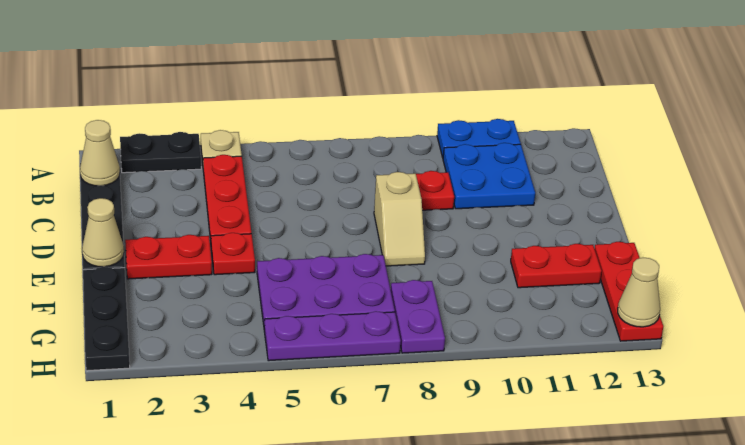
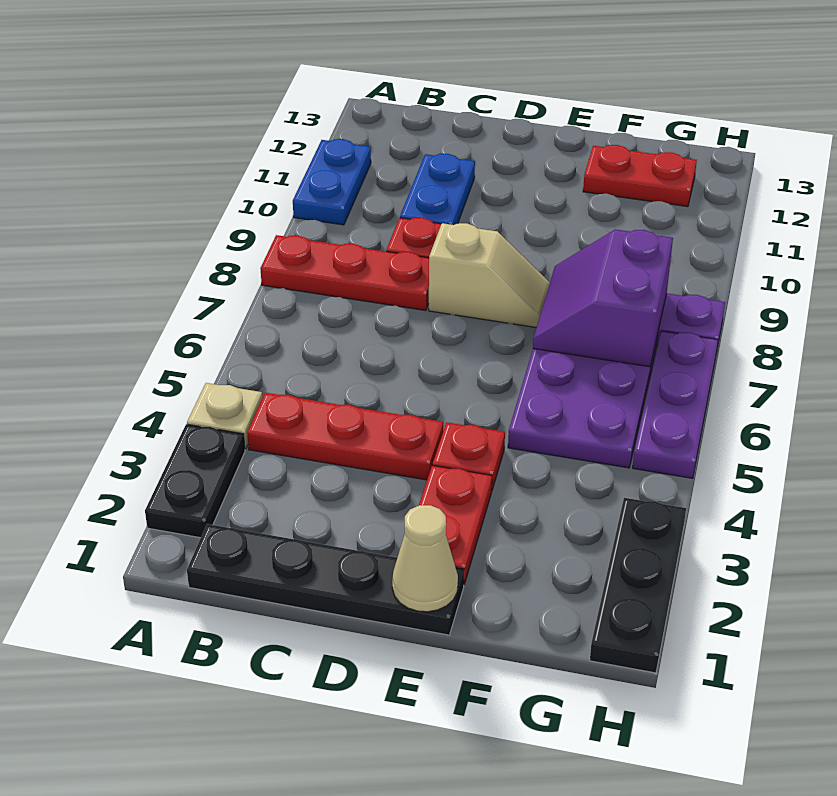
tan cone B1 level 2 -> none
blue plate B10:C11 level 1 -> blue plate C10:C11 level 1
black plate F1:H1 level 1 -> black plate H1:H3 level 1
none -> purple slope F7:G8 level 2 top G
red plate F11:F12 level 1 -> red plate F12:G12 level 1
red plate F13:H13 level 1 -> red plate A8:C8 level 1
tan cone H13 level 2 -> none

